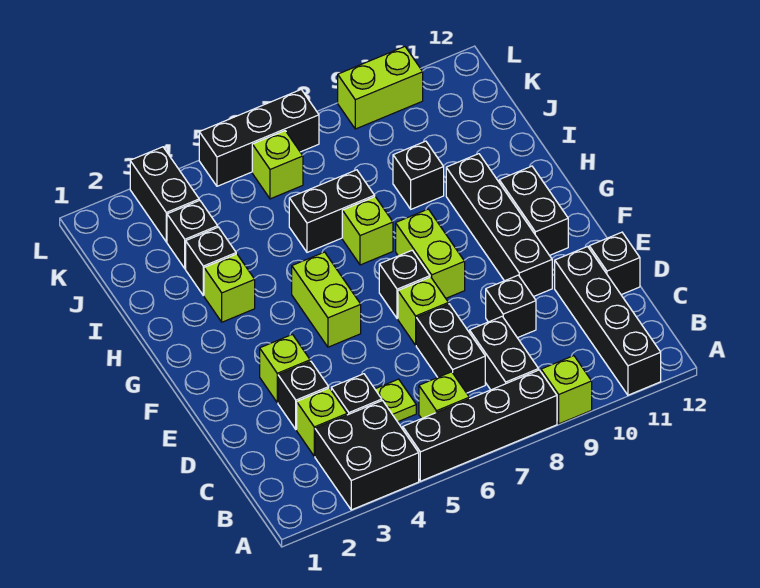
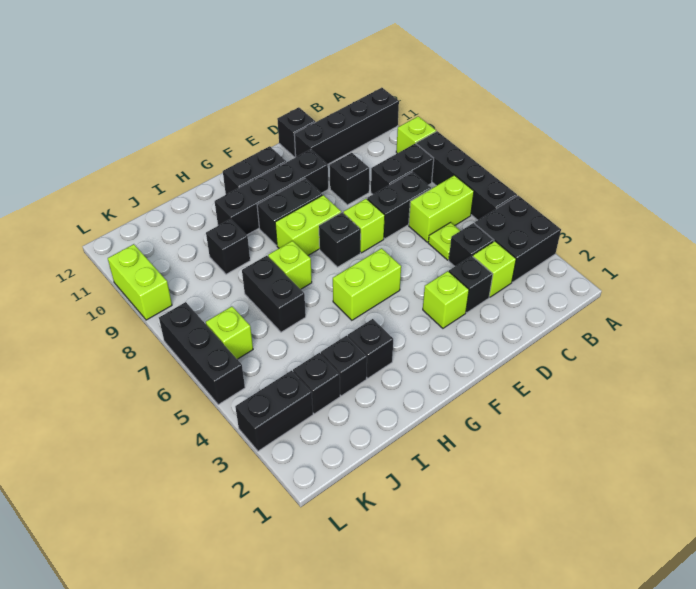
lime brick B6 level 1 -> lime brick B6:C6 level 1
none -> black brick F9:G9 level 1
lime brick H3 level 1 -> black brick H3 level 1

